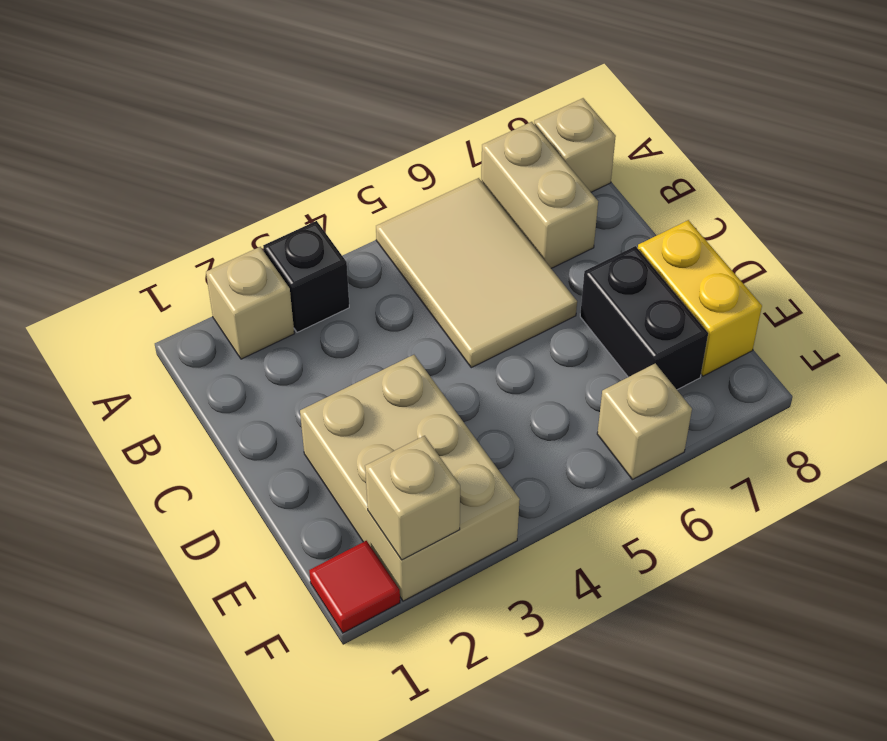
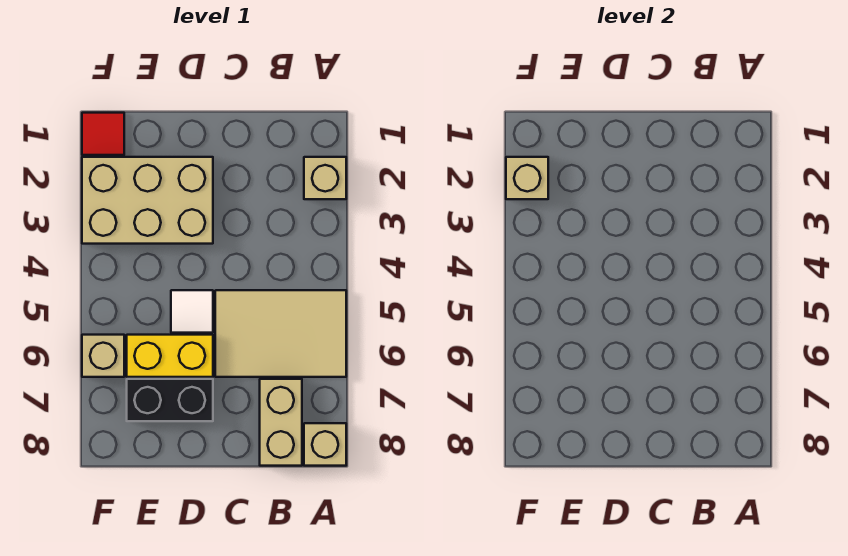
black brick A3 level 1 -> none
tan brick A7:B7 level 1 -> tan brick B7:B8 level 1
none -> white tile D5 level 1
yellow brick D8:E8 level 1 -> yellow brick D6:E6 level 1

